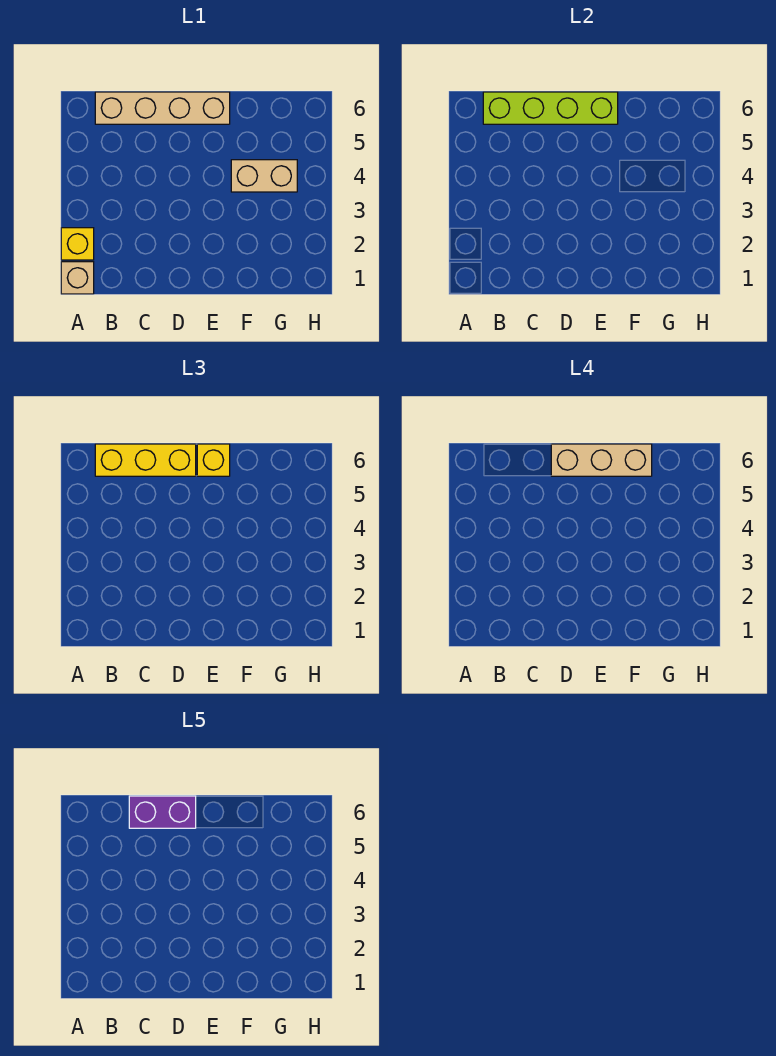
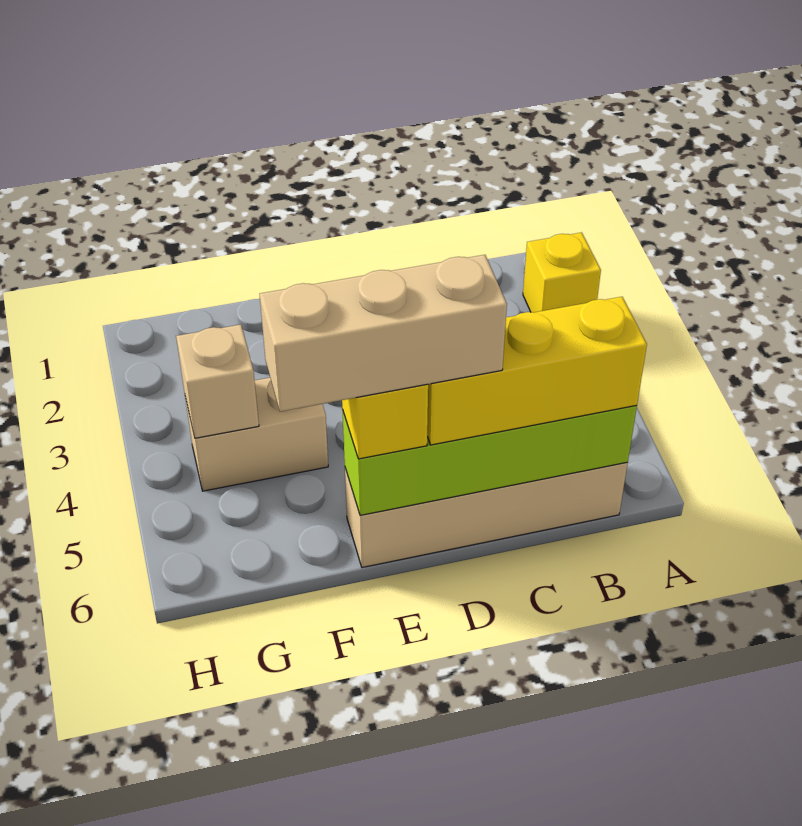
tan brick A1 level 1 -> tan brick G4 level 2
purple brick C6:D6 level 5 -> none

